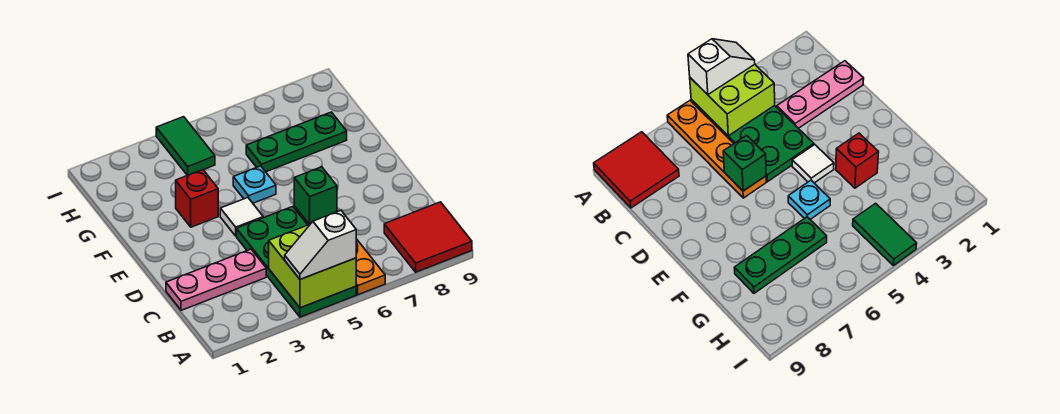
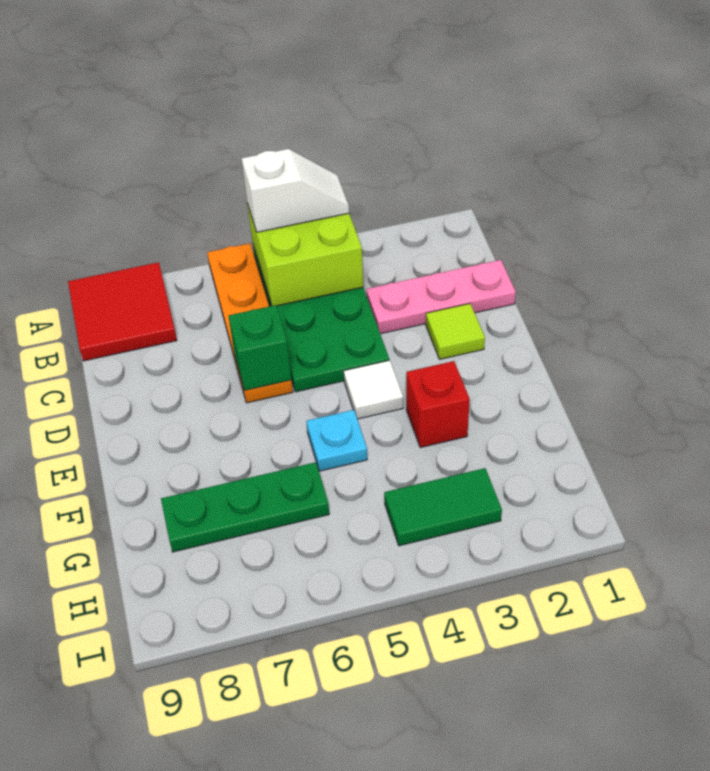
none -> lime tile D2 level 1
green tile H4:I4 level 1 -> green tile H3:H4 level 1

